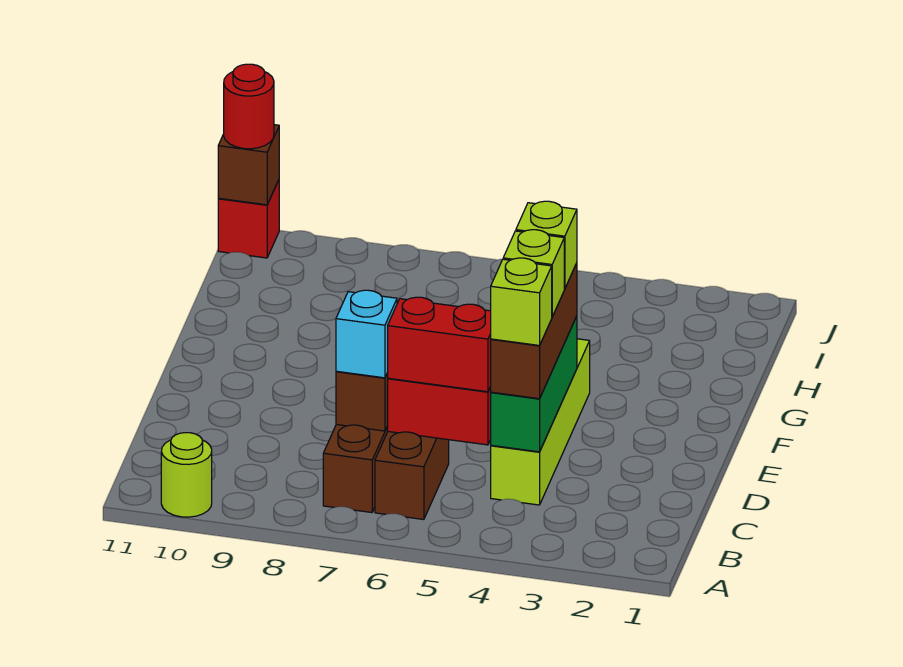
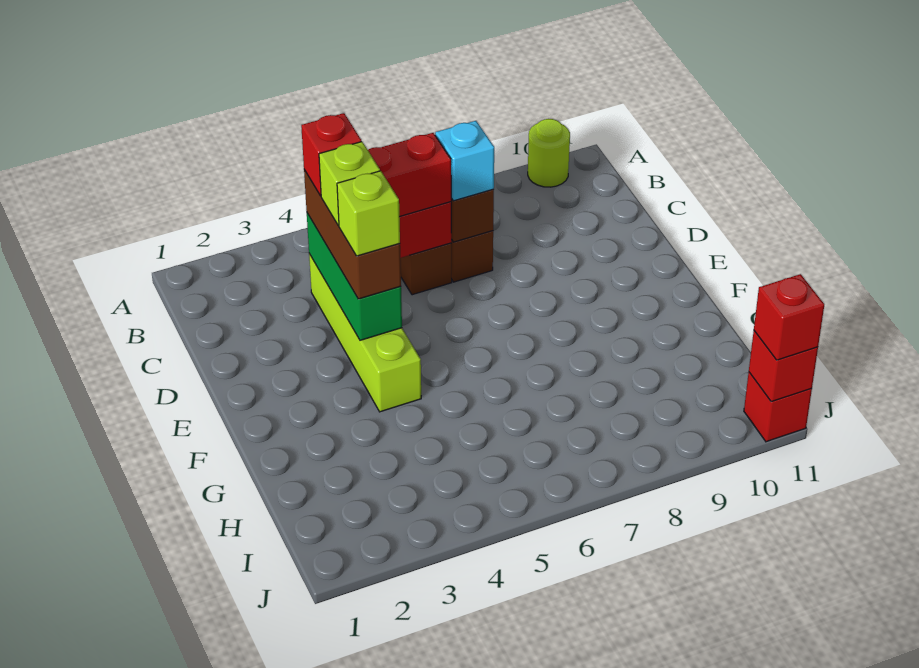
lime brick C4 level 4 -> red brick C4 level 4
brown brick J11 level 2 -> red brick J11 level 2
red round brick J11 level 3 -> red brick J11 level 3

